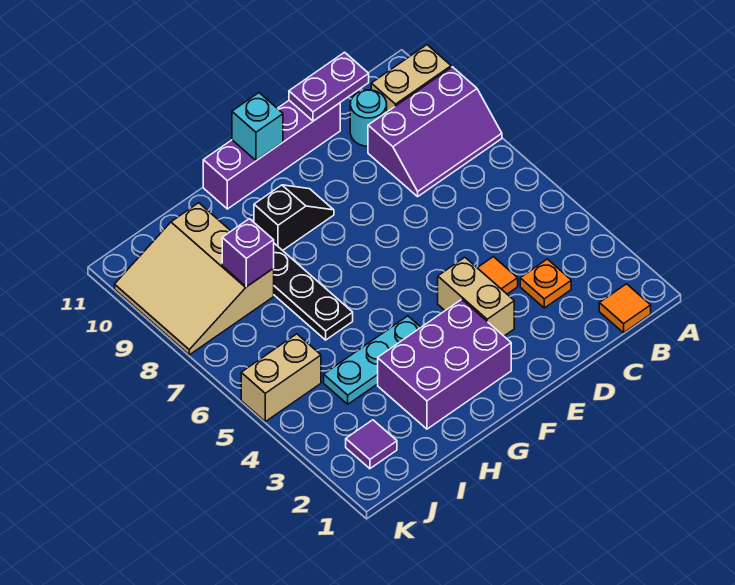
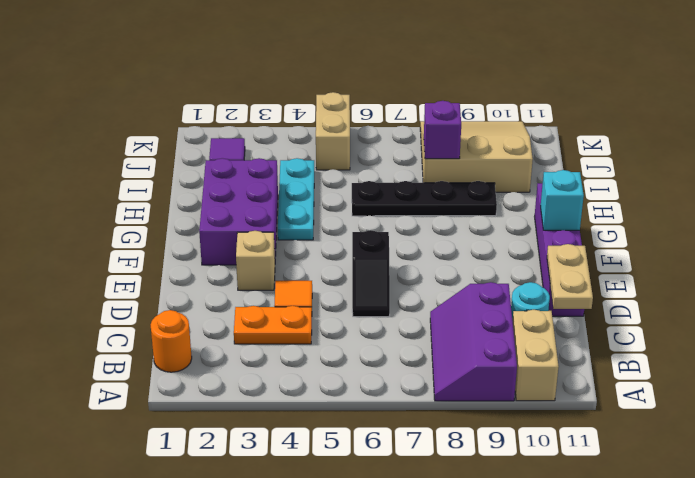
orange tile B1 level 1 -> orange round brick B1 level 1
orange plate C3 level 1 -> orange plate C3:C4 level 1
purple plate C11:D11 level 2 -> tan plate C11:D11 level 2
tan brick E3:E4 level 1 -> tan brick E3 level 1
black slope F9:G9 level 1 top G -> black slope D6:E6 level 1 top E

